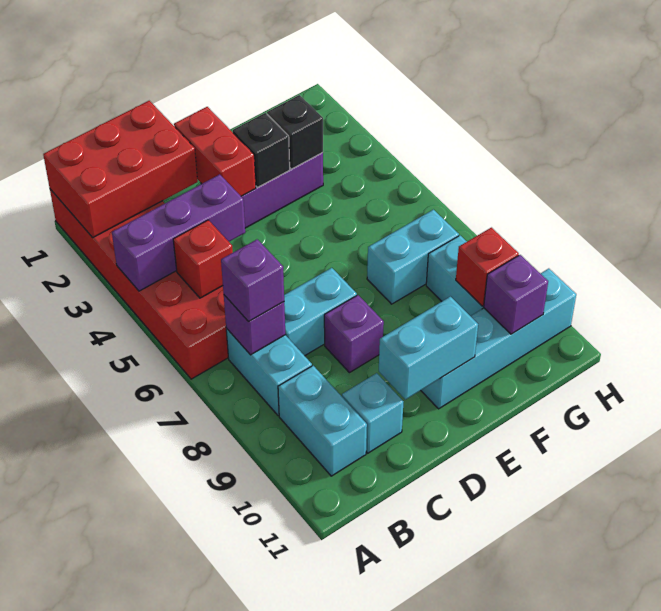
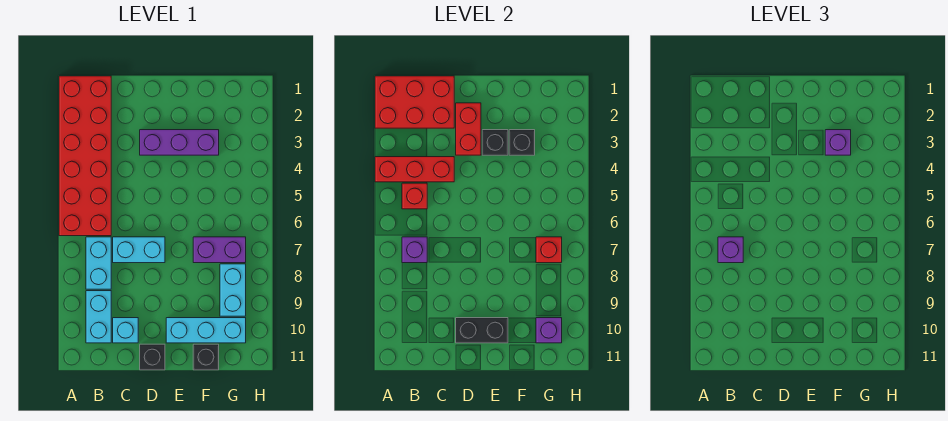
purple brick A4:C4 level 2 -> red brick A4:C4 level 2
purple brick D8 level 1 -> purple brick F3 level 3
cyan brick D10:E10 level 2 -> black brick D10:E10 level 2
none -> black brick D11 level 1
cyan brick E10:H10 level 1 -> cyan brick E10:G10 level 1
cyan brick F7:G7 level 1 -> purple brick F7:G7 level 1
none -> black brick F11 level 1
red brick G9 level 2 -> red brick G7 level 2

